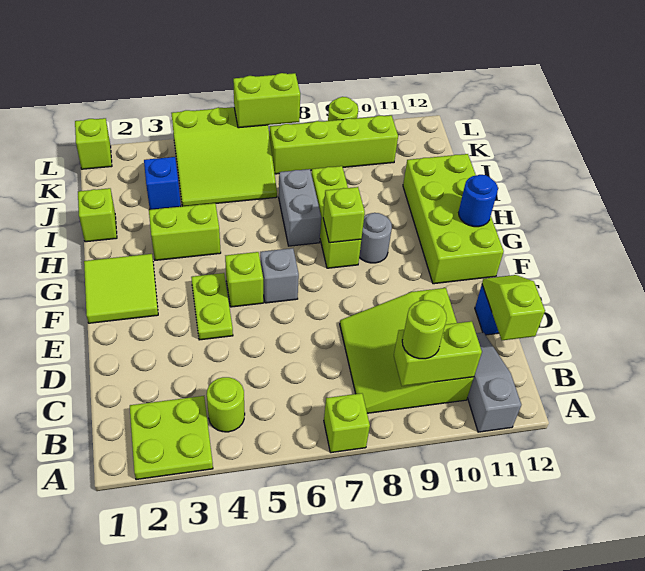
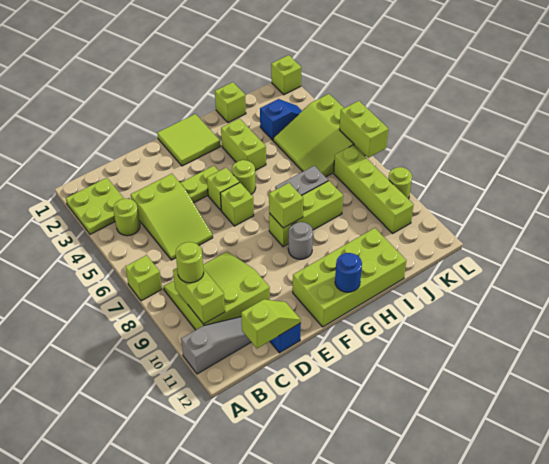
none -> lime slope C4:D6 level 1 top 4
grey brick F6 level 1 -> lime brick F6 level 1
none -> lime round brick G5 level 1

